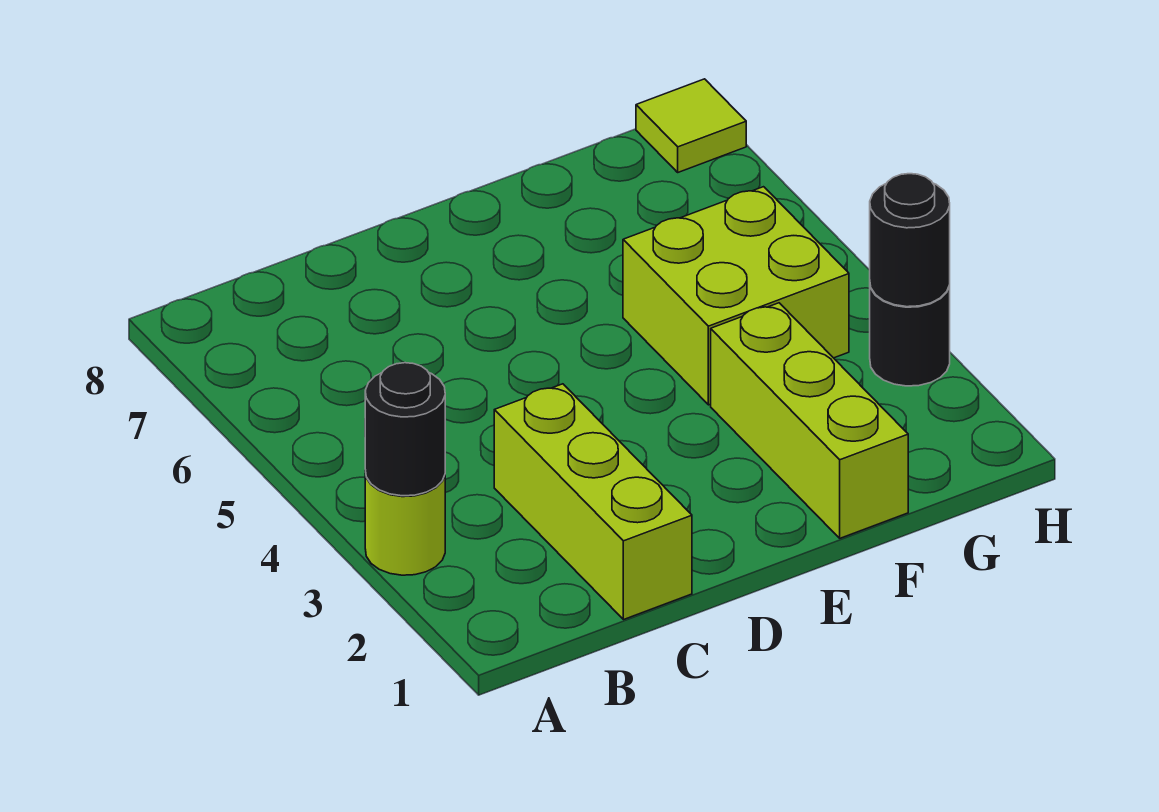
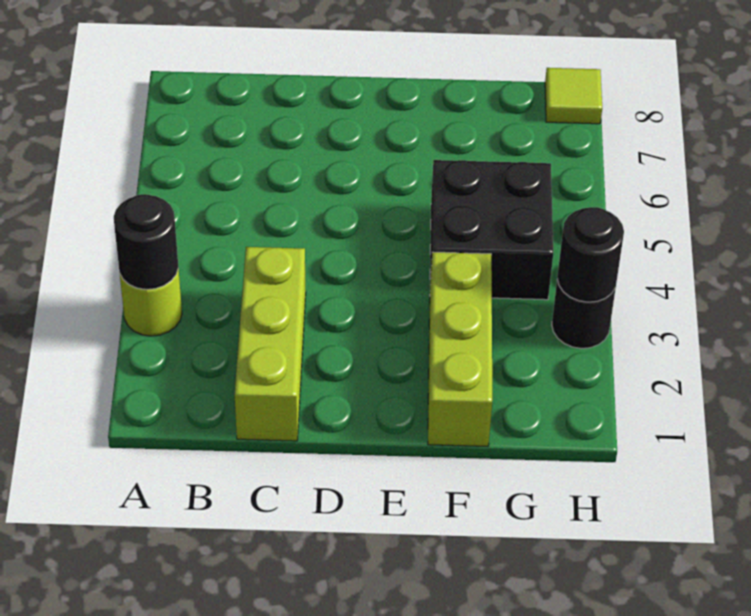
lime brick F4:G5 level 1 -> black brick F4:G5 level 1

